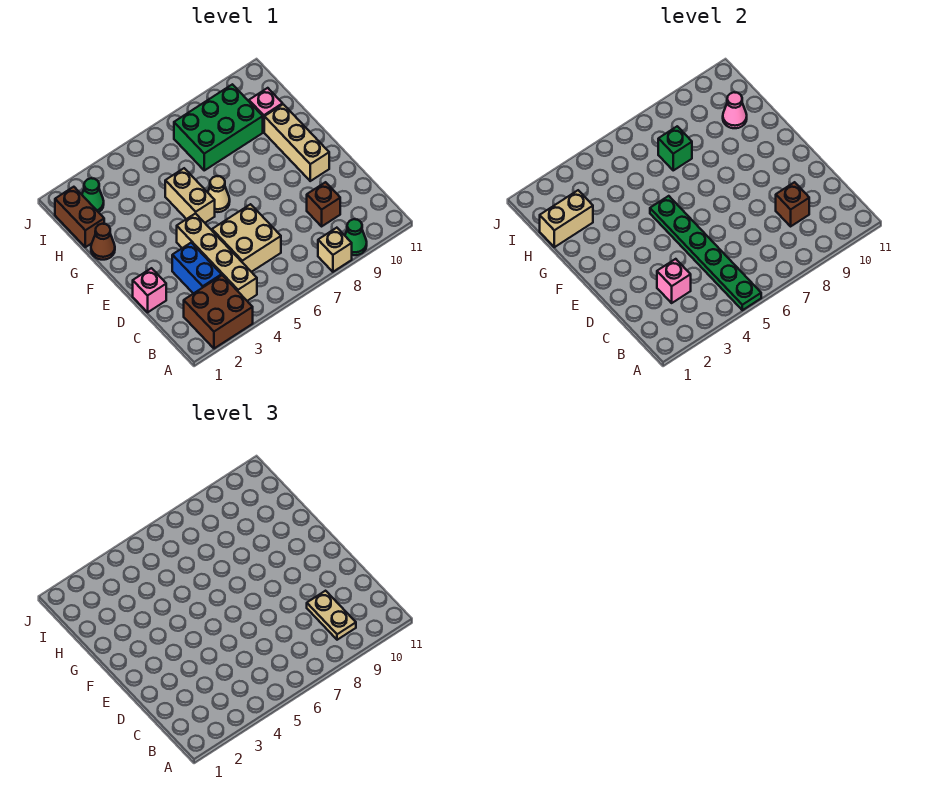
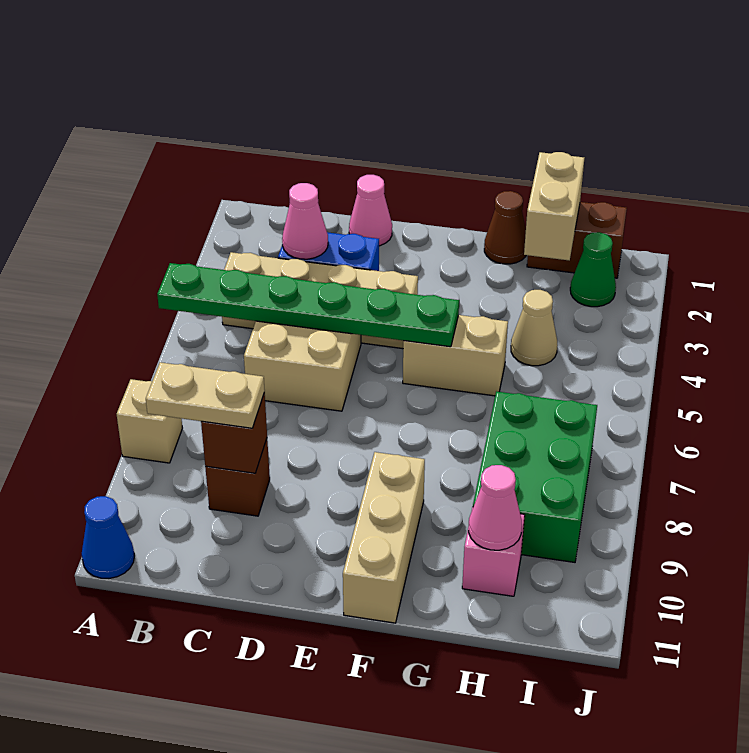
brown brick A2:B3 level 1 -> none
green cone A9 level 1 -> none
none -> blue cone A11 level 1
pink brick C3 level 2 -> pink cone C3 level 2
pink brick D1 level 1 -> pink cone D1 level 1
tan brick E10:G10 level 1 -> tan brick F9:F11 level 1
tan cone F6 level 1 -> tan cone H4 level 1
green brick H7 level 2 -> none

